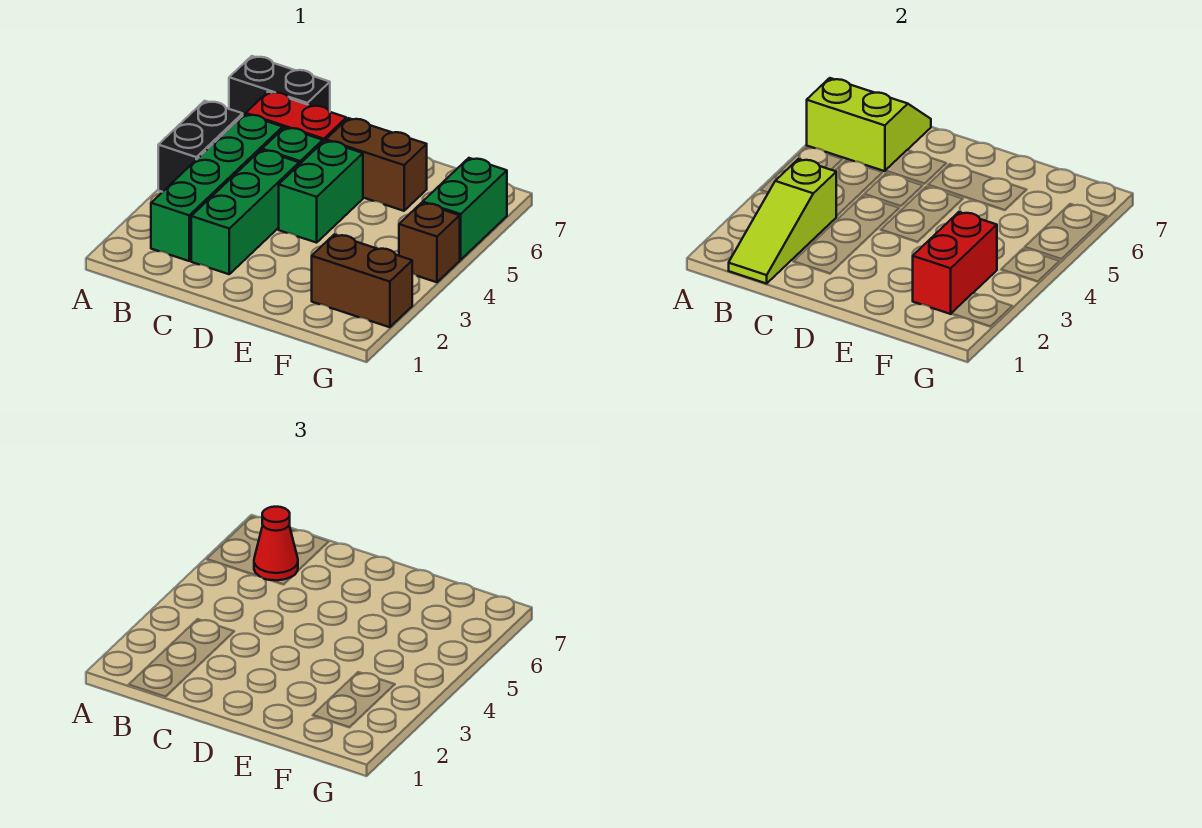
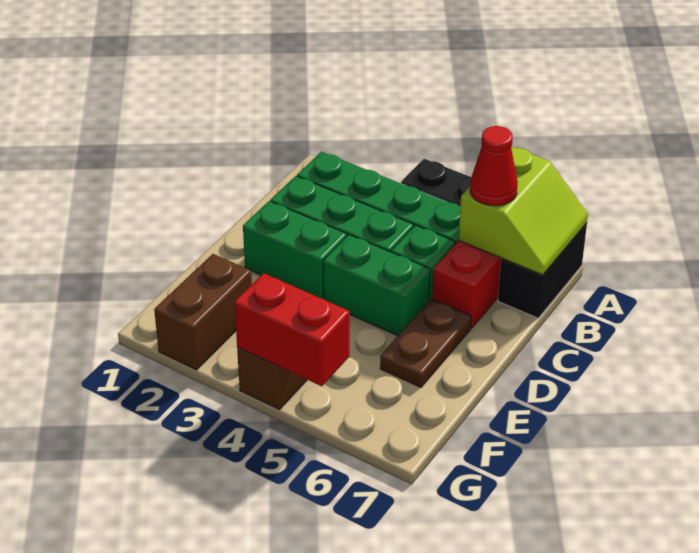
lime slope B1:B3 level 2 top 3 -> none
brown brick D6:E6 level 1 -> brown plate D6:E6 level 1
red brick F2:F3 level 2 -> red brick G4:G5 level 2
green brick G5:G6 level 1 -> green brick D2:D3 level 1

